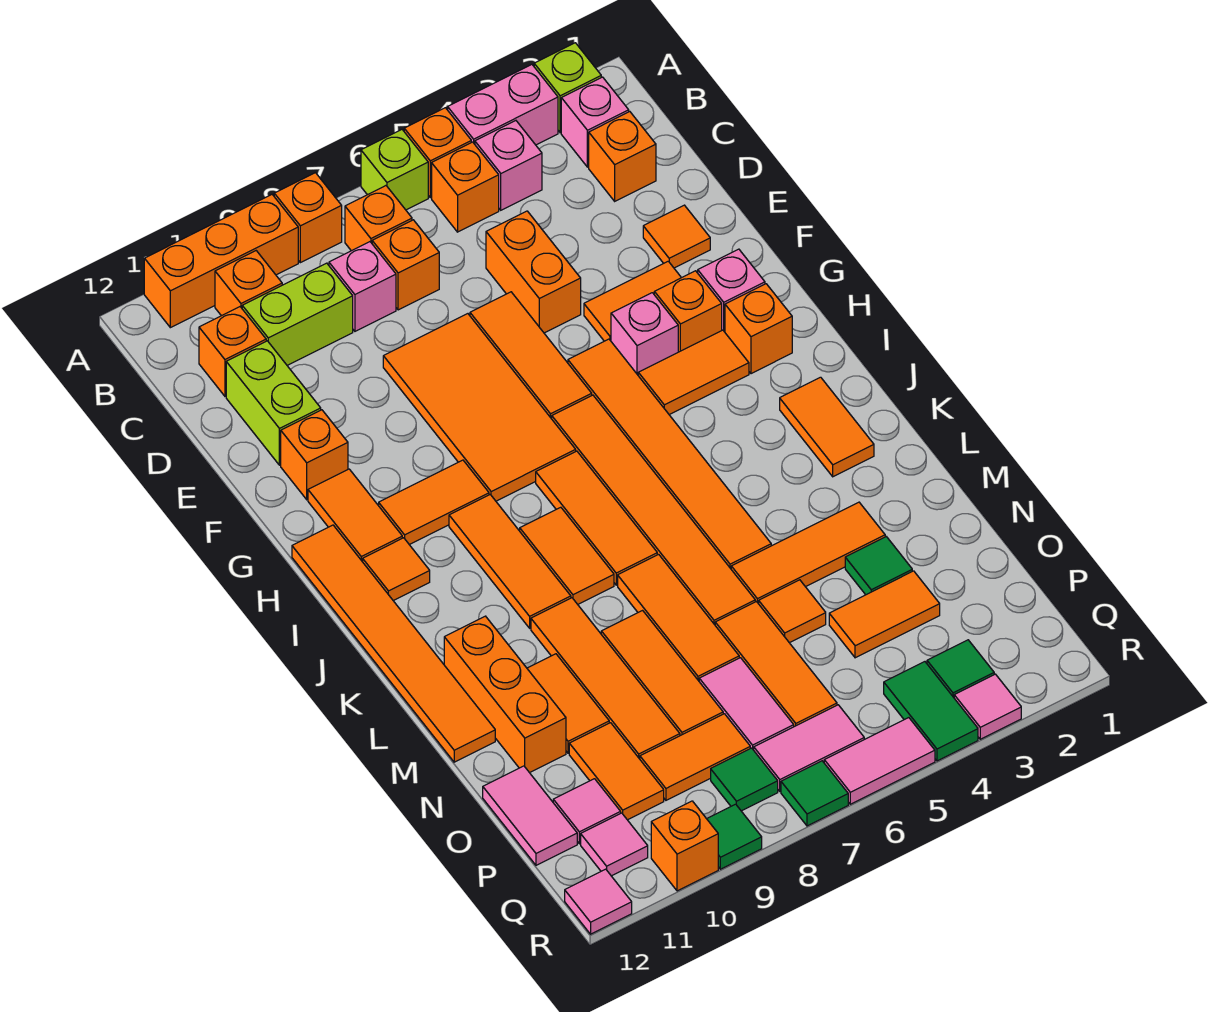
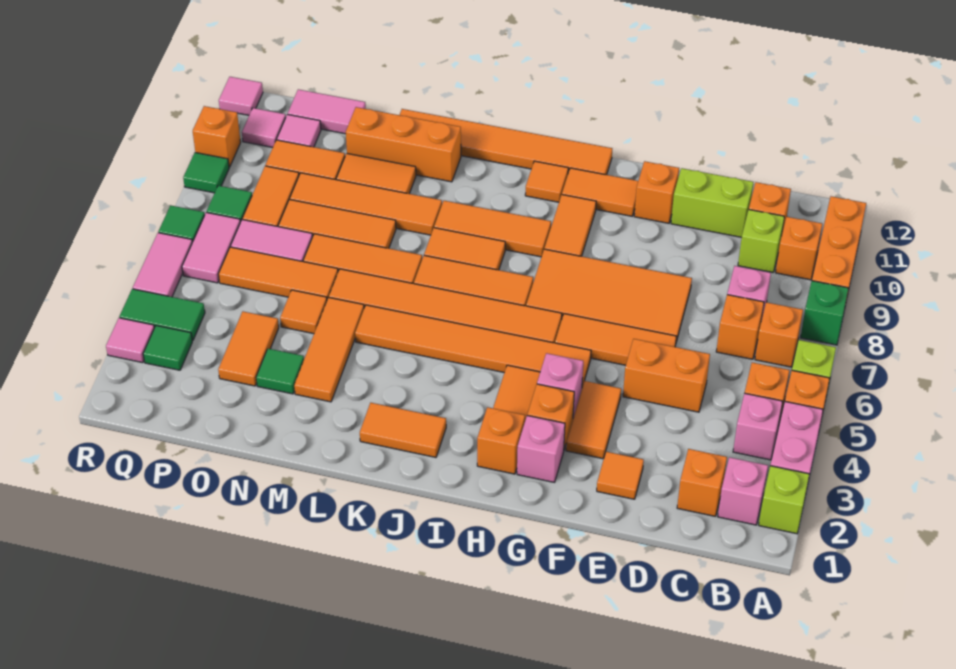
orange brick A8 level 1 -> green brick A8 level 1
lime brick C9:C10 level 1 -> lime brick C10 level 1

